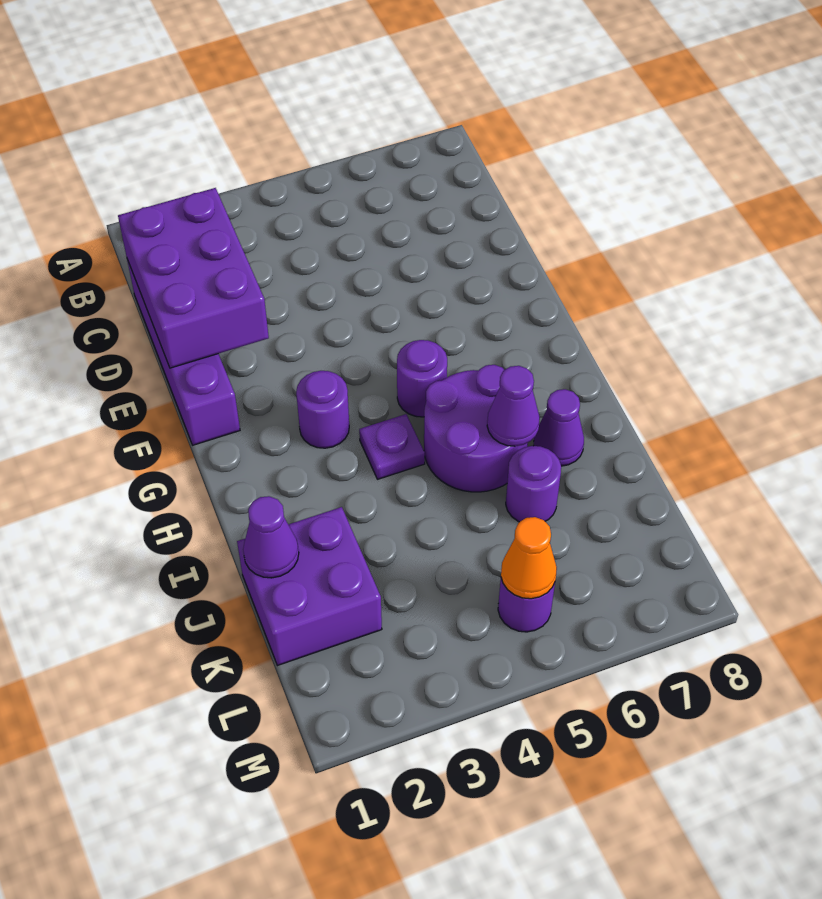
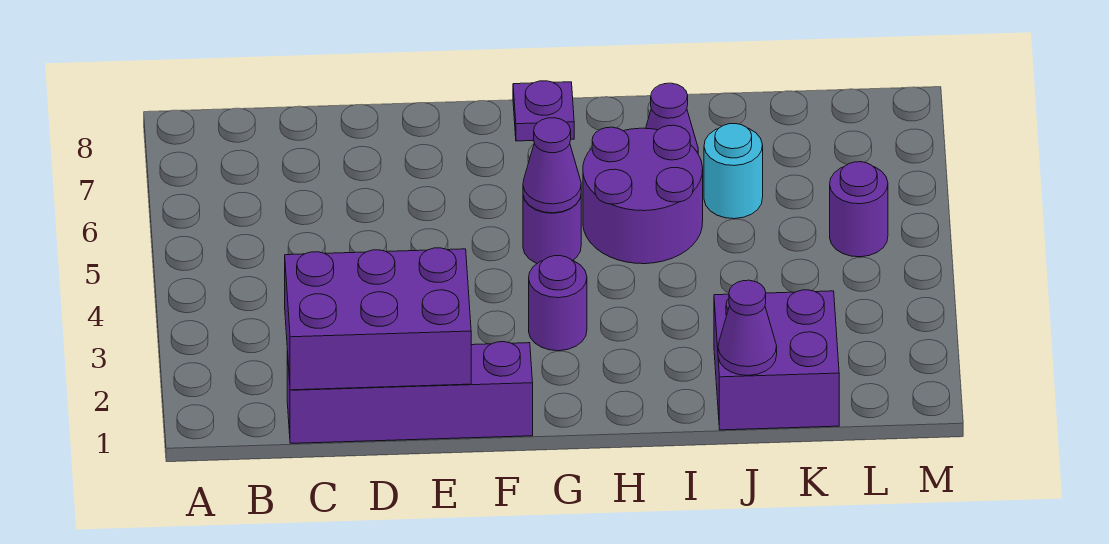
purple plate H4 level 1 -> purple plate G8 level 1
purple cone I6 level 2 -> purple cone G5 level 2
purple round brick J6 level 1 -> cyan round brick J6 level 1
orange cone L5 level 2 -> none

